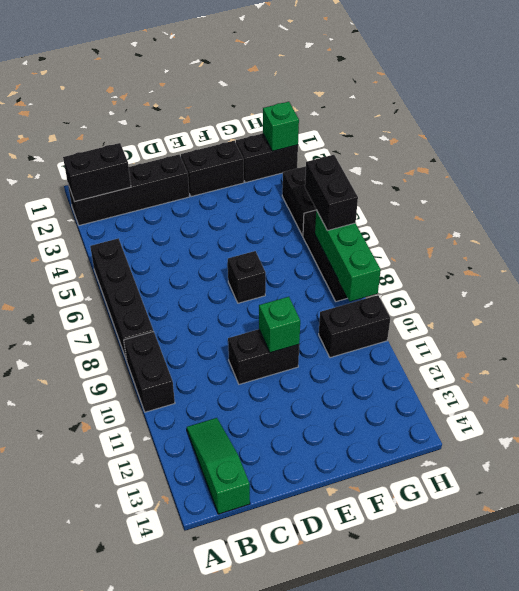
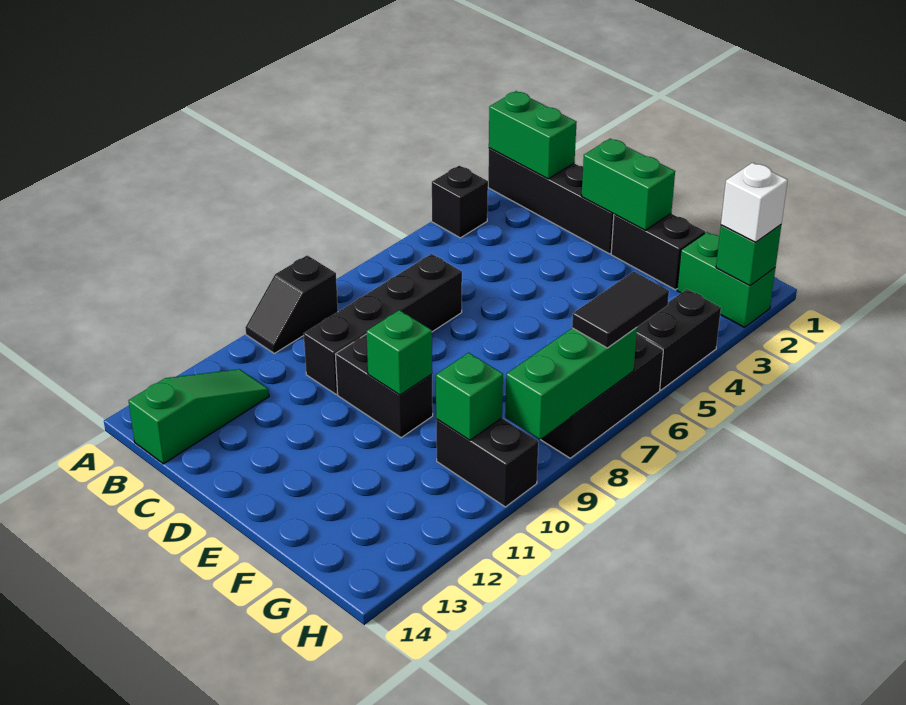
black brick A2:B2 level 2 -> green brick A2:B2 level 2
black brick A5:A8 level 1 -> black brick C7:C10 level 1
black brick A9:A10 level 1 -> black slope A9:A10 level 1 top 9
none -> green brick D2:E2 level 2
black brick E7 level 1 -> black brick A4 level 1
black brick G2:H2 level 1 -> green brick G2:H2 level 1
none -> green brick G10 level 2
none -> white brick H2 level 3
black brick H6:H7 level 3 -> black tile H6:H7 level 3

